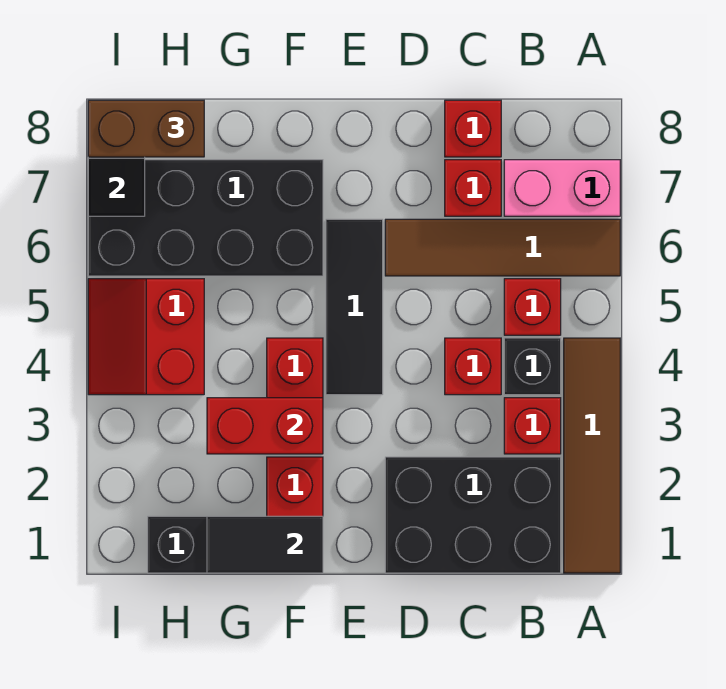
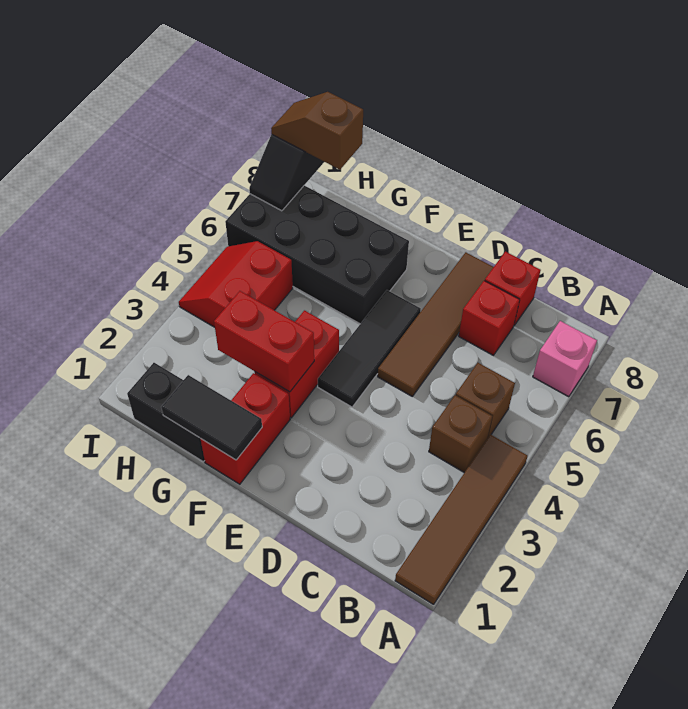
brown tile A6:D6 level 1 -> brown tile D5:D8 level 1
pink brick A7:B7 level 1 -> pink brick A7 level 1
black brick B1:D2 level 1 -> none
red brick B3 level 1 -> none
black brick B4 level 1 -> brown brick B4 level 1
red brick B5 level 1 -> brown brick B5 level 1
red brick C4 level 1 -> none
brown brick H8:I8 level 3 -> brown slope H8:I8 level 3 top H

